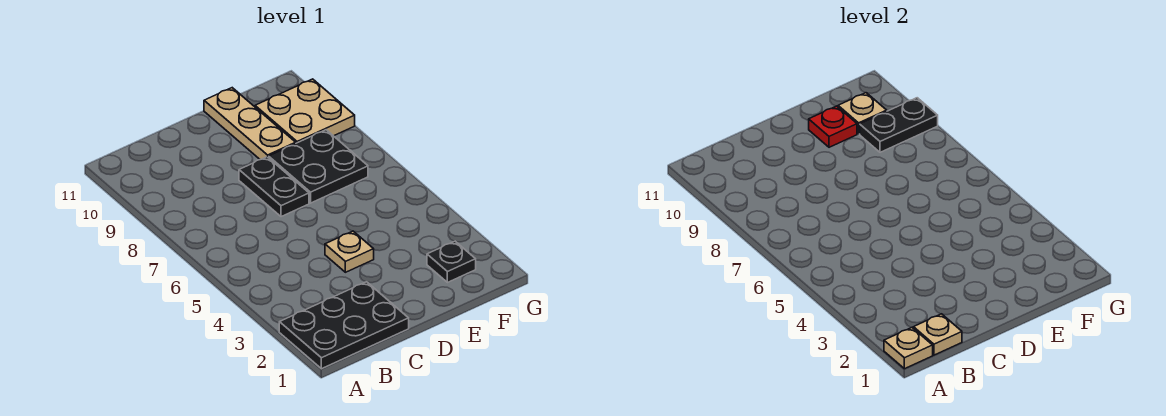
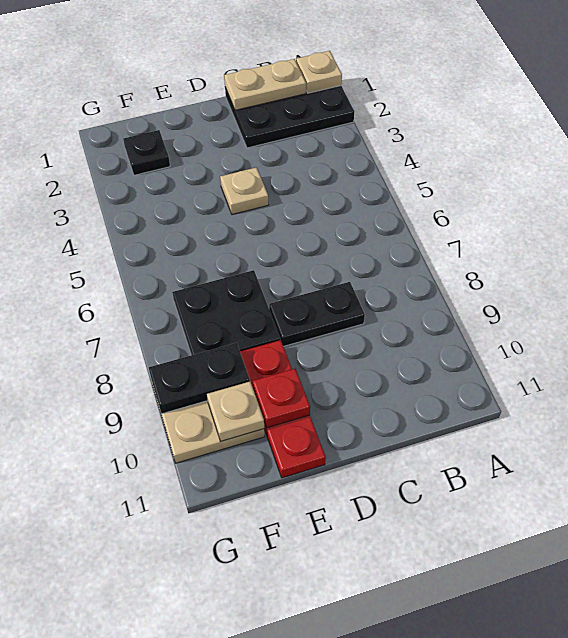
tan plate B1 level 2 -> tan plate B1:C1 level 2
black plate D7:D8 level 1 -> black plate C8:D8 level 1
tan plate E9:E11 level 1 -> red plate E9:E11 level 1

